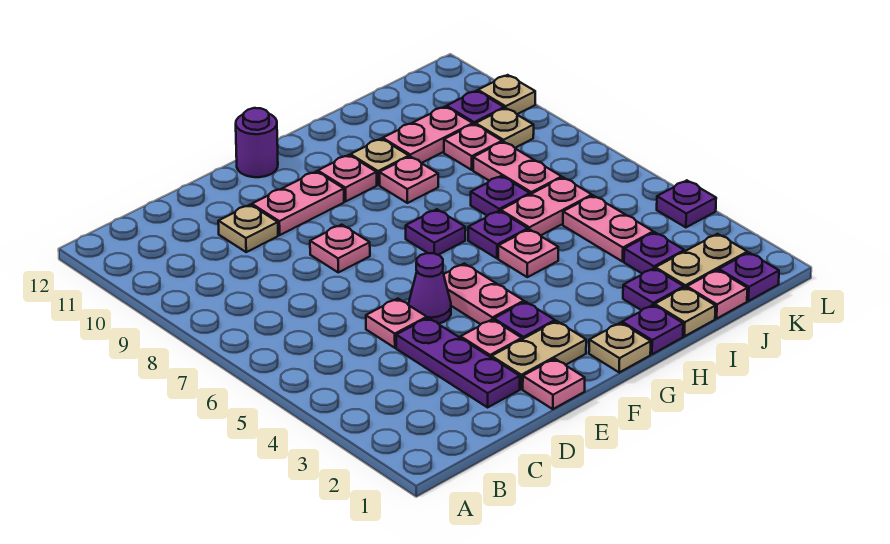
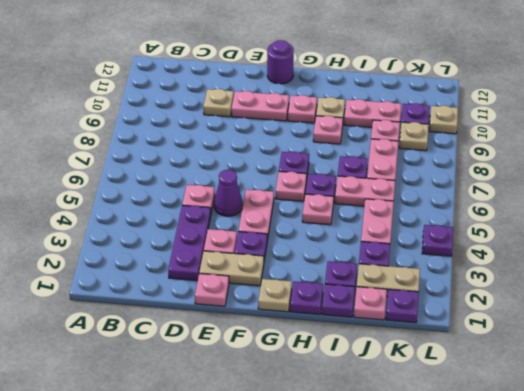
pink plate E8 level 1 -> pink plate G6 level 1
tan plate I1 level 1 -> purple plate I1 level 1

